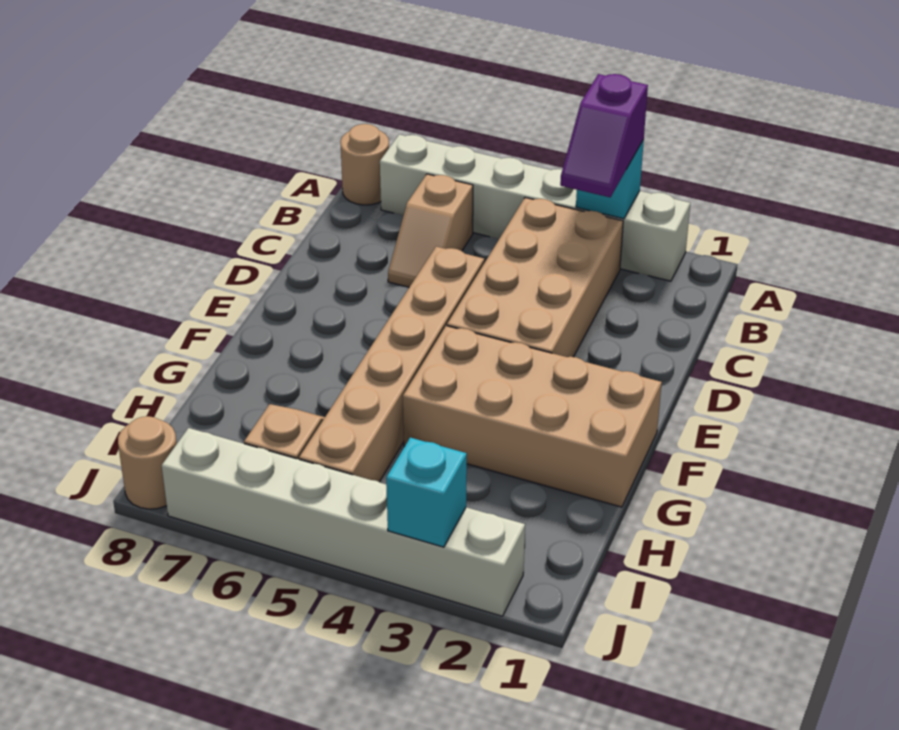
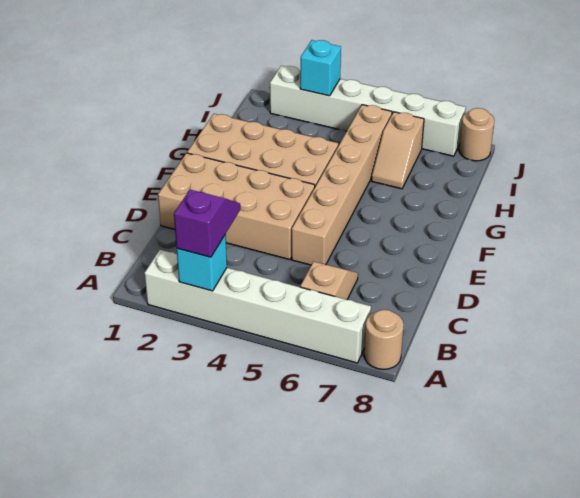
tan brick B3:E4 level 1 -> tan brick D1:E4 level 1

